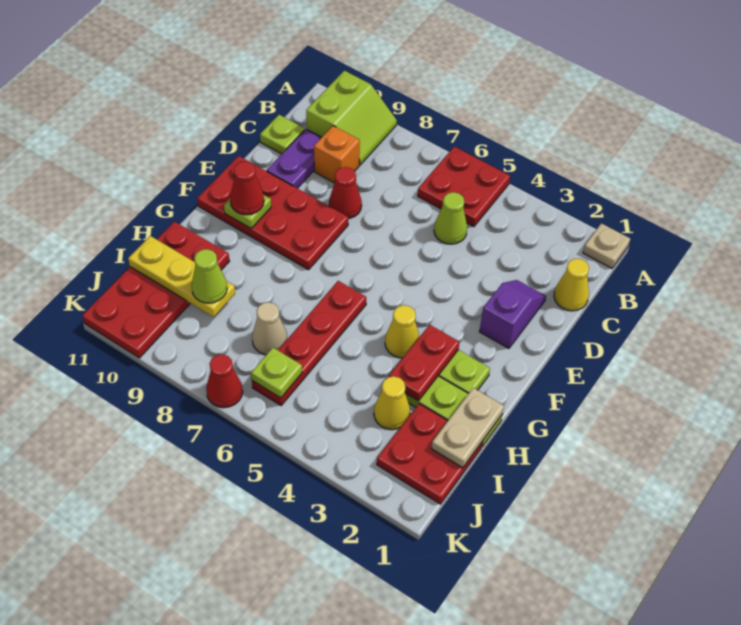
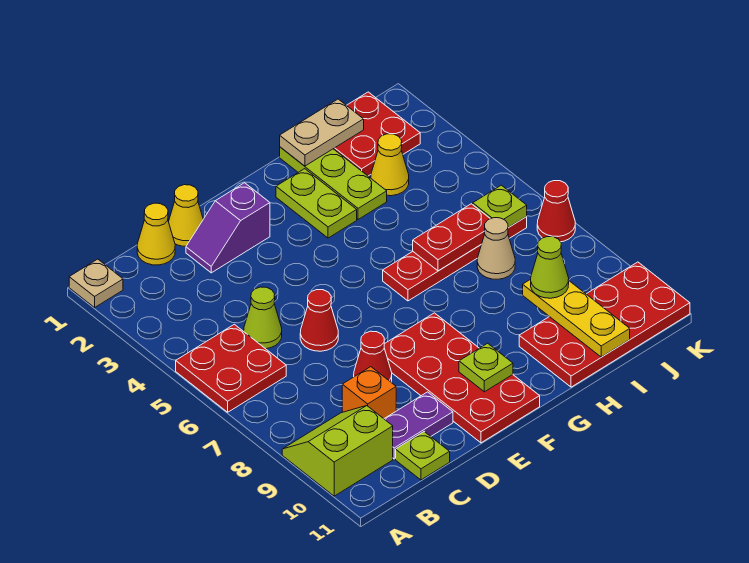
red cone F10 level 3 -> red cone D6 level 1
red plate G3:H3 level 2 -> red plate H6:I6 level 2
yellow cone G4 level 1 -> yellow cone D1 level 1

